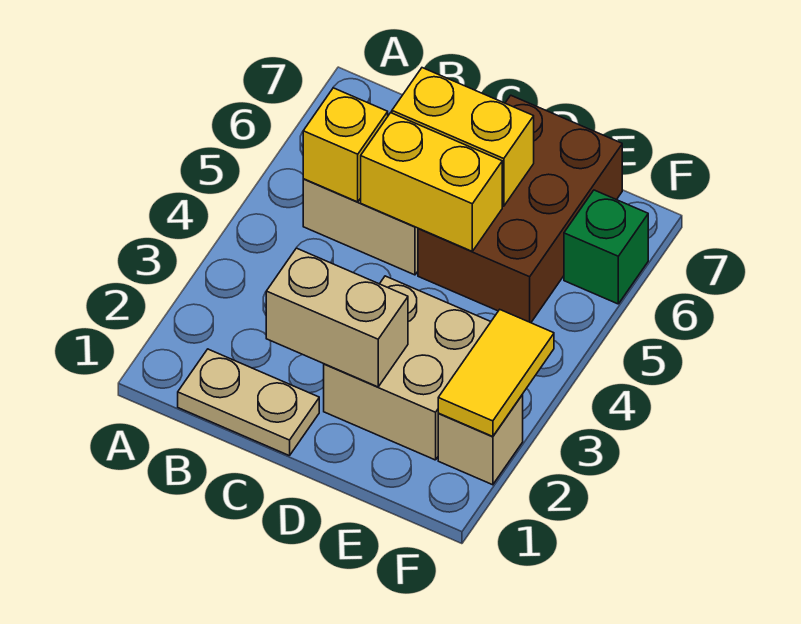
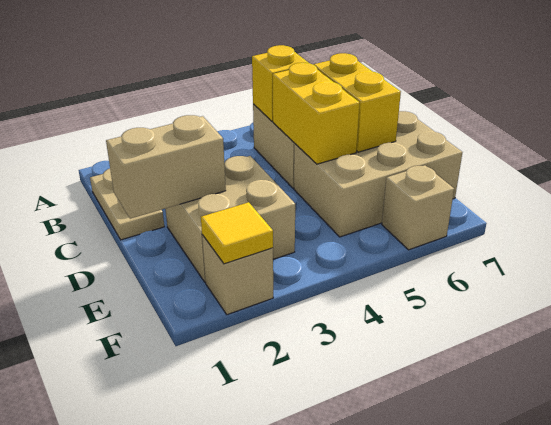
tan brick C2:D2 level 2 -> tan brick D1:D2 level 2
brown brick D5:E7 level 1 -> tan brick D5:E7 level 1
yellow tile F2:F3 level 2 -> yellow tile F2 level 2
green brick F6 level 1 -> tan brick F6 level 1

